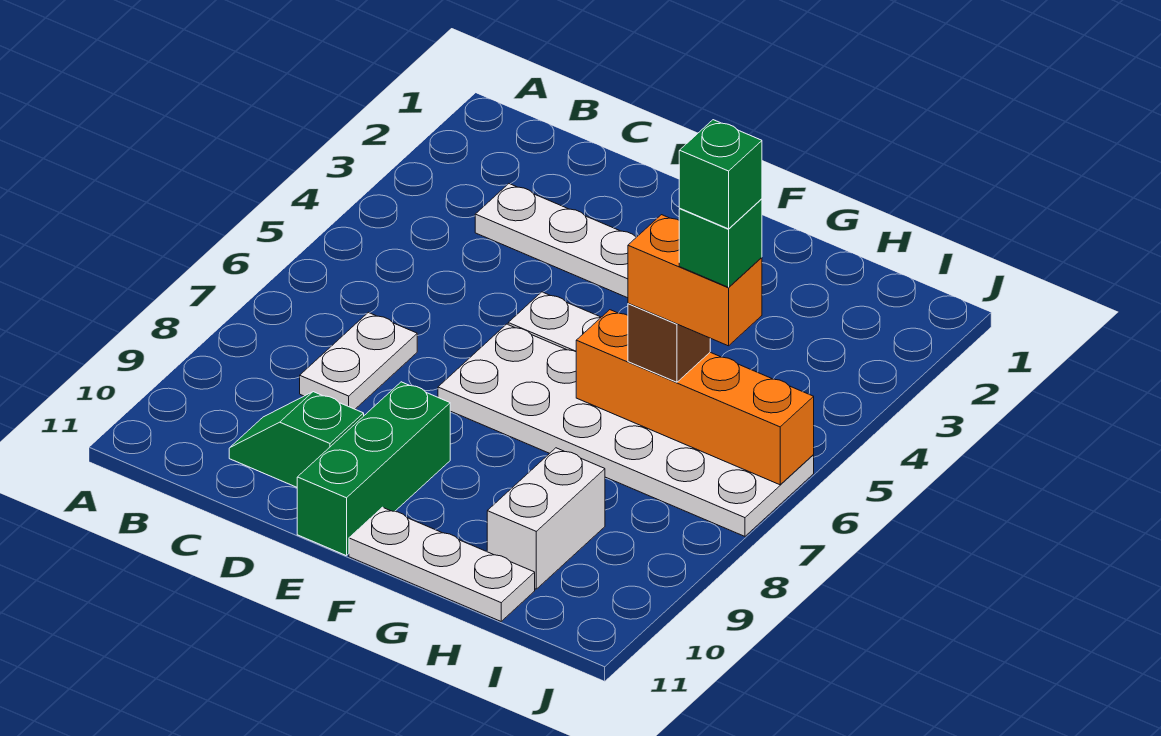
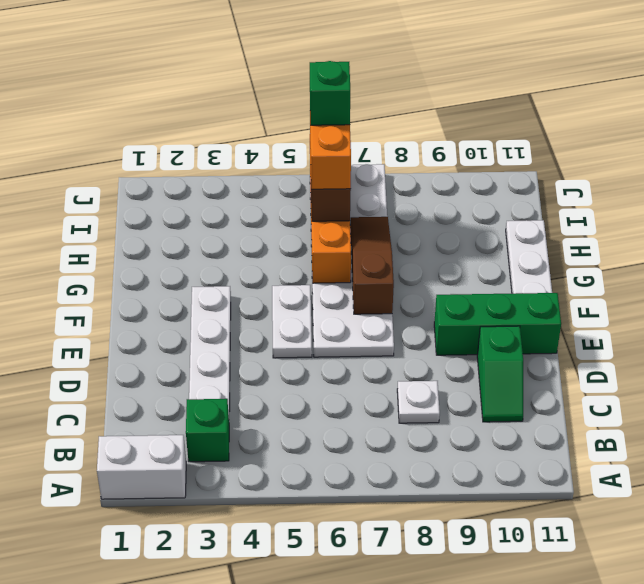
white plate C7:C8 level 1 -> white plate C8 level 1
none -> brown slope F7:H7 level 2 top F
white brick H9:H10 level 1 -> white brick A1:A2 level 1
green brick I6 level 6 -> green brick B3 level 1

